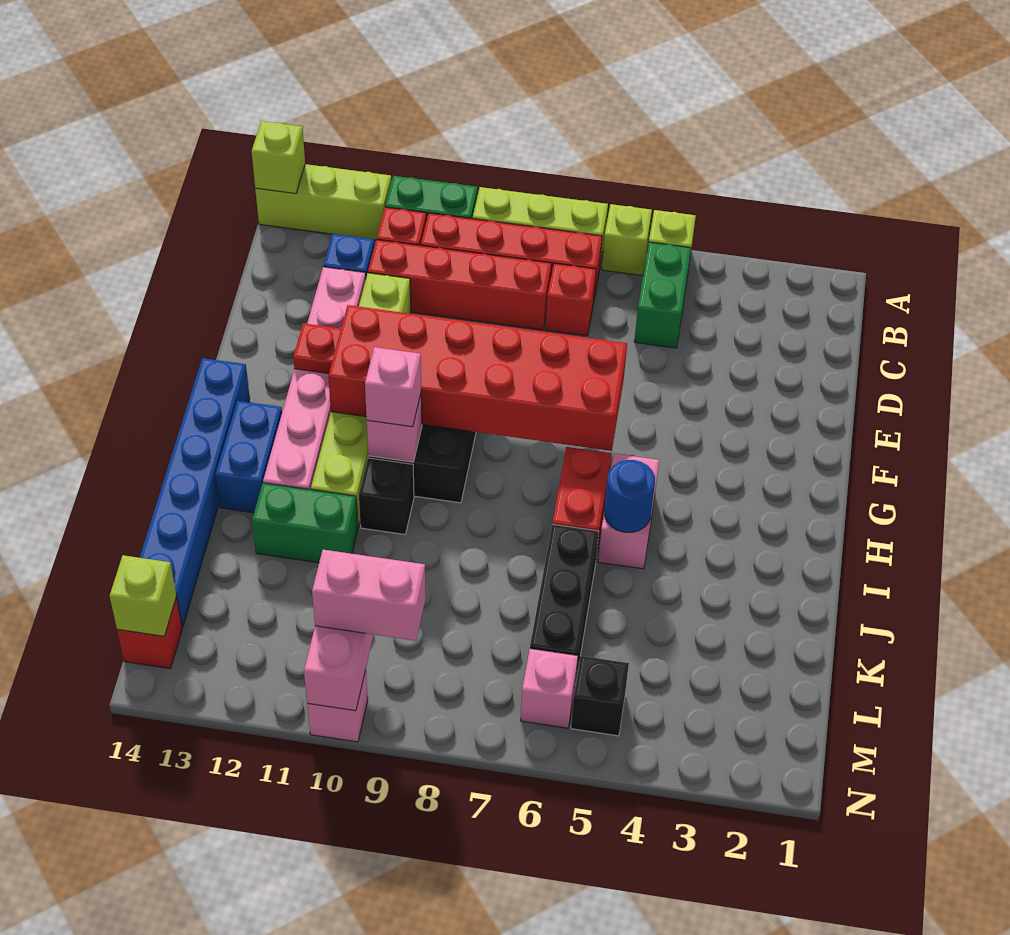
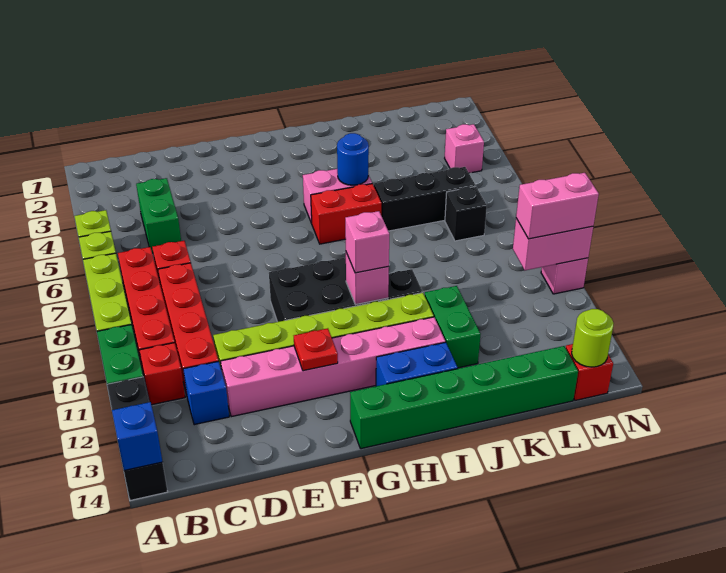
lime brick A12:A14 level 1 -> black brick A12:A14 level 1
lime brick A14 level 2 -> blue brick A14 level 2
green brick B5:C5 level 1 -> green brick C4:C5 level 1
red brick F6:G11 level 2 -> none
blue brick G14:L14 level 1 -> green brick G14:L14 level 1
black brick M5 level 1 -> black brick L7 level 1
pink brick M6 level 1 -> pink brick M4 level 1
pink brick M9:M10 level 3 -> pink brick M10:N10 level 3
lime brick M14 level 2 -> lime round brick M14 level 2

